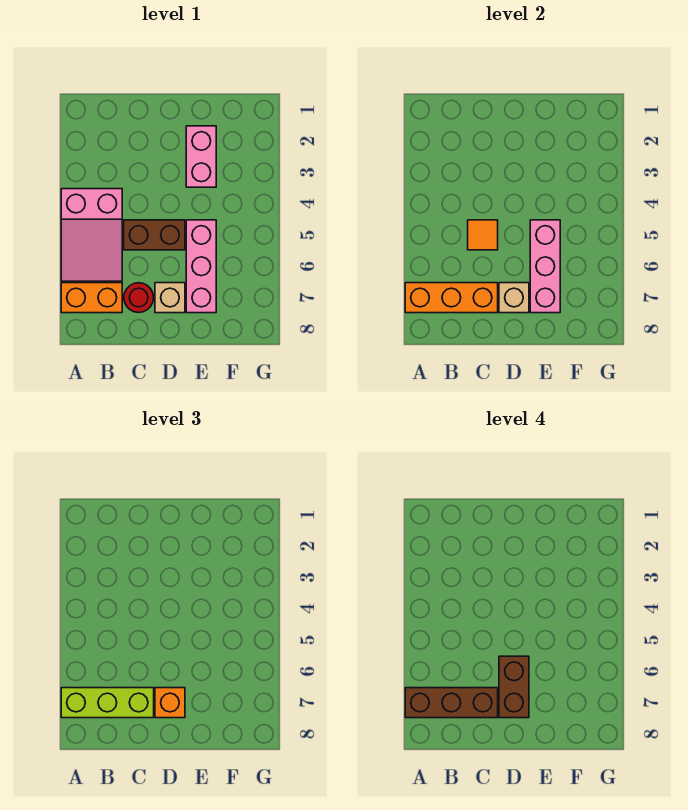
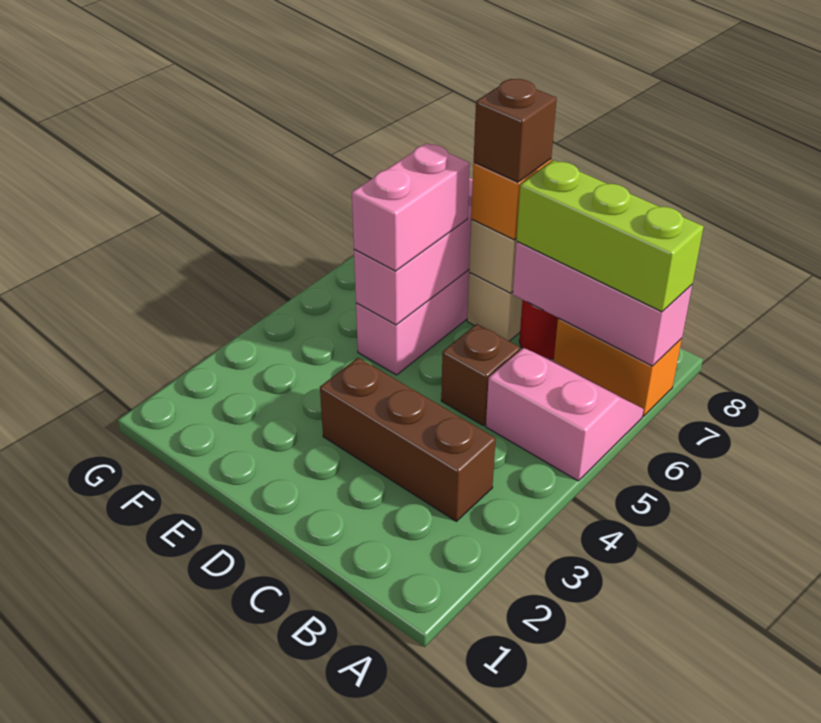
pink slope A4:B6 level 1 top 4 -> pink slope A5:B6 level 1 top 5
orange brick A7:C7 level 2 -> pink brick A7:C7 level 2
brown brick A7:C7 level 4 -> brown brick B3:D3 level 1
brown brick C5:D5 level 1 -> brown brick C5 level 1
orange tile C5 level 2 -> none
brown brick D6:D7 level 4 -> brown brick D7 level 4
pink brick E2:E3 level 1 -> pink brick E5:E6 level 3

